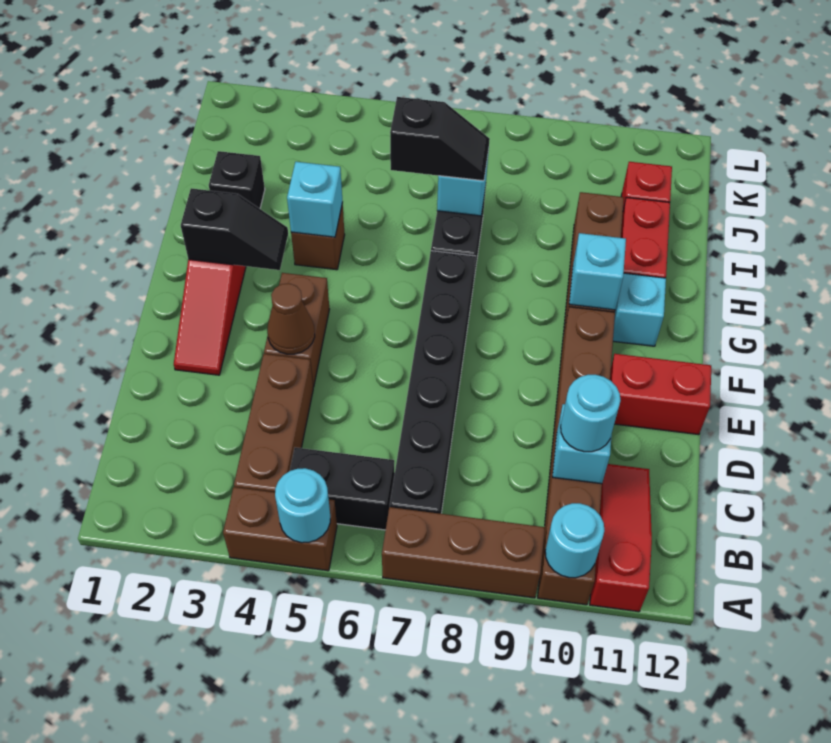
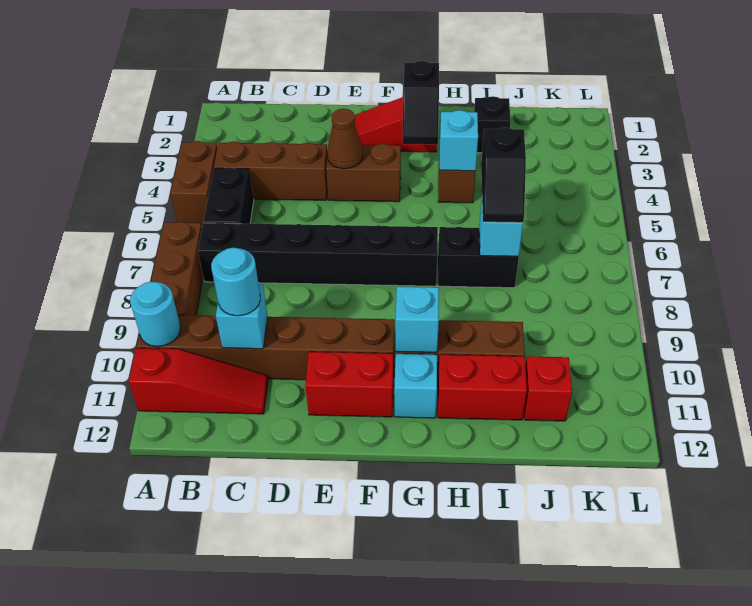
cyan round brick A5 level 2 -> none
red brick E11:E12 level 1 -> red brick E11:F11 level 1

